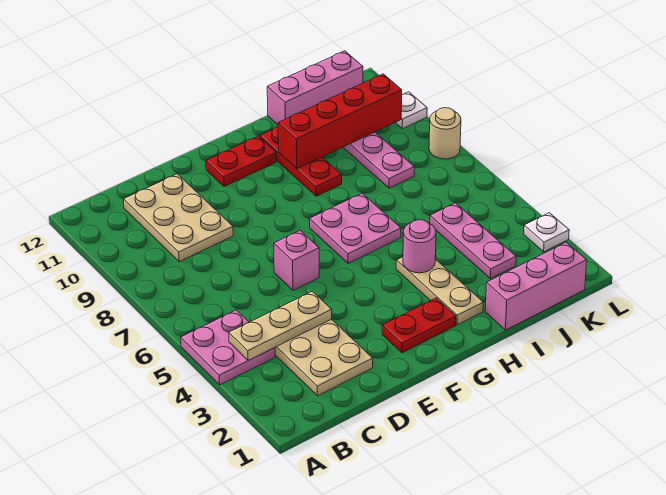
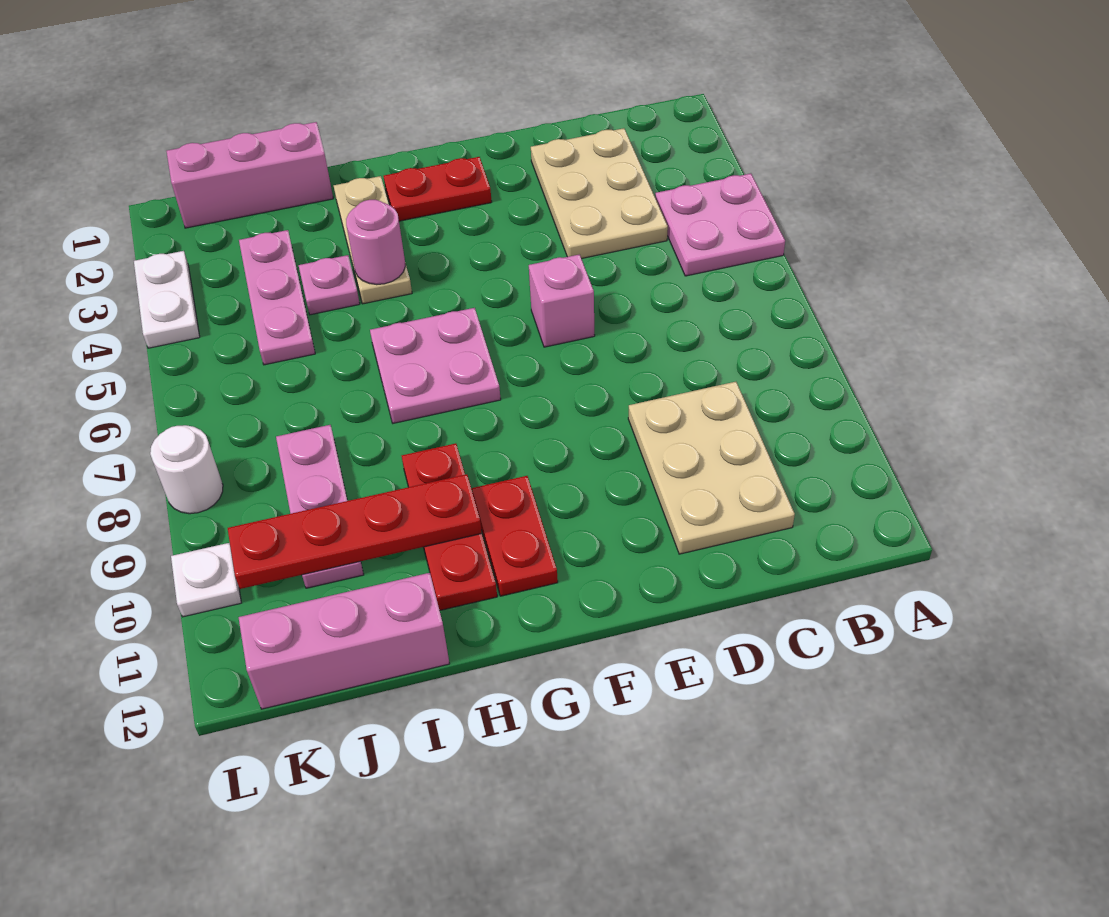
tan plate B4:D4 level 2 -> none
red plate F11:G11 level 1 -> red plate G10:G11 level 1
red brick H10:K10 level 2 -> red plate H10:K10 level 2
none -> pink plate I4 level 1
white plate L3 level 1 -> white plate L3:L4 level 1
tan round brick L8 level 1 -> white round brick L8 level 1

